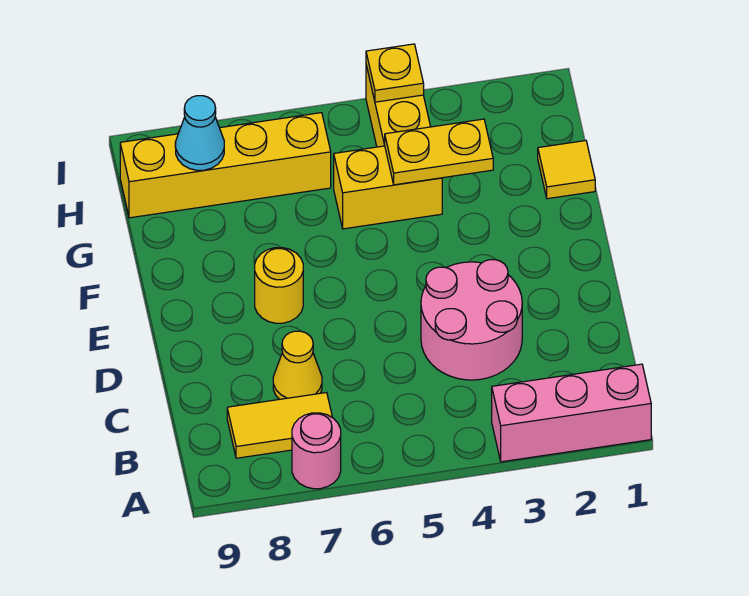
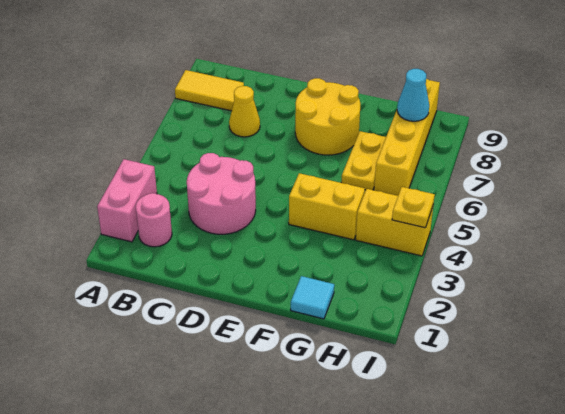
pink brick A1:A3 level 1 -> pink brick A2:A3 level 1
pink round brick A7 level 1 -> pink round brick B2 level 1
yellow tile B7:B8 level 1 -> yellow tile A8:B8 level 1
yellow round brick E7 level 1 -> yellow round brick E7:F8 level 1
yellow tile G1 level 1 -> cyan tile G1 level 1
yellow plate G3:G4 level 2 -> yellow plate G6:G7 level 1
yellow brick G4:G5 level 1 -> yellow brick F4:G4 level 1

